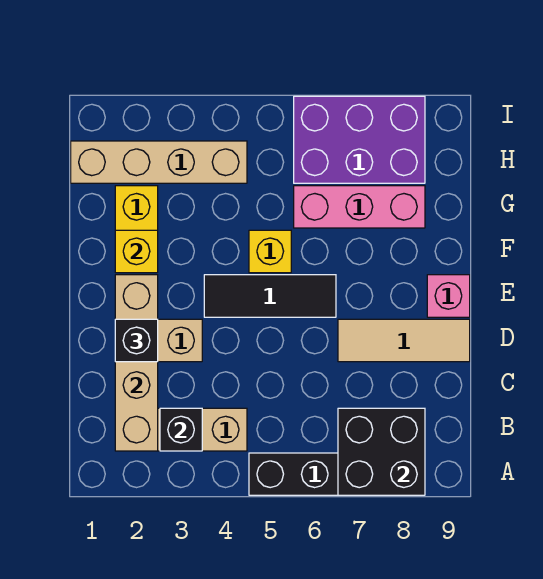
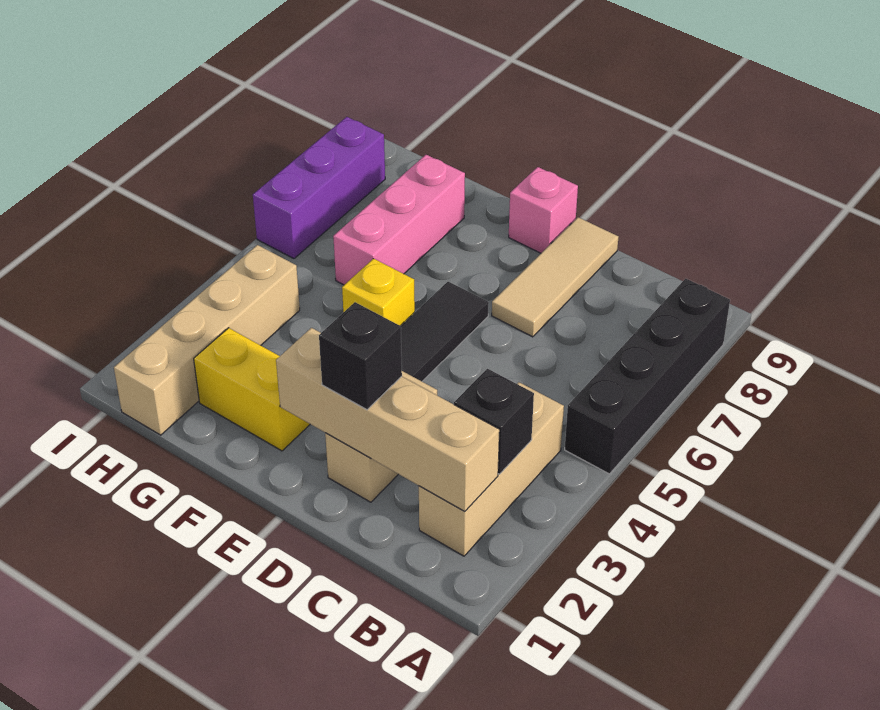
black brick A7:B8 level 2 -> none
yellow brick F2 level 2 -> none
purple brick H6:I8 level 1 -> purple brick I6:I8 level 1

